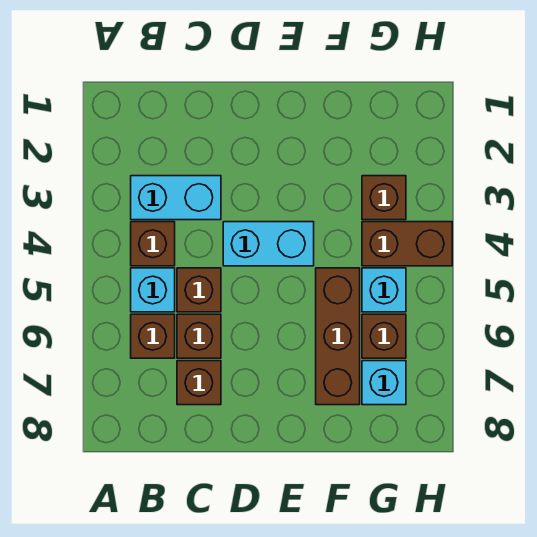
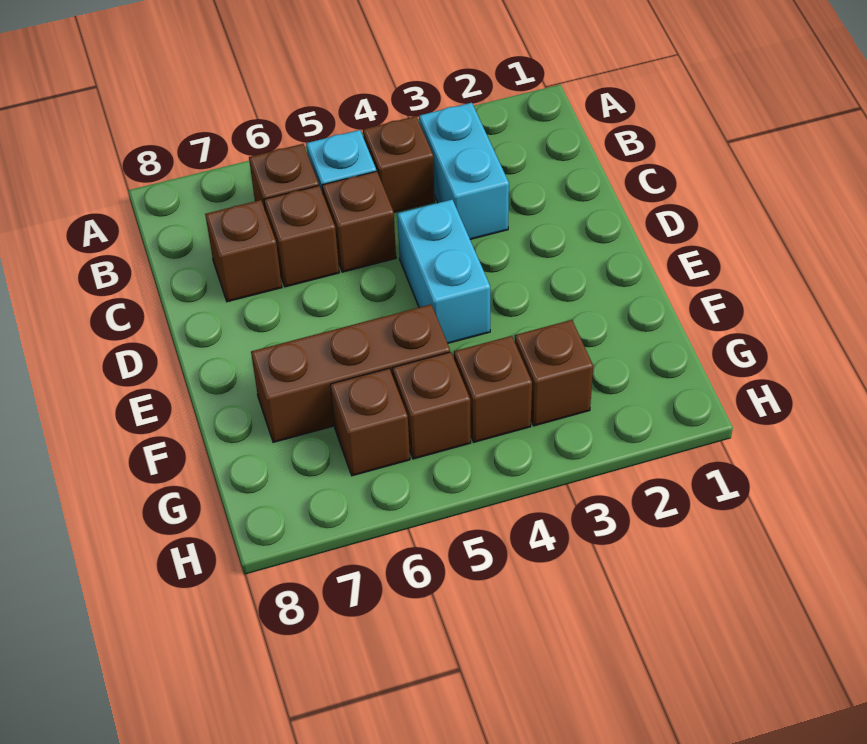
brown brick G4:H4 level 1 -> brown brick G4 level 1
cyan brick G5 level 1 -> brown brick G5 level 1
cyan brick G7 level 1 -> none

